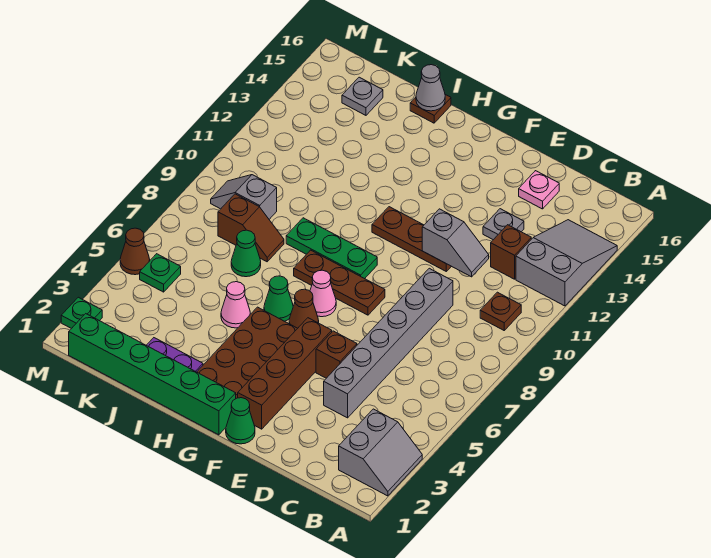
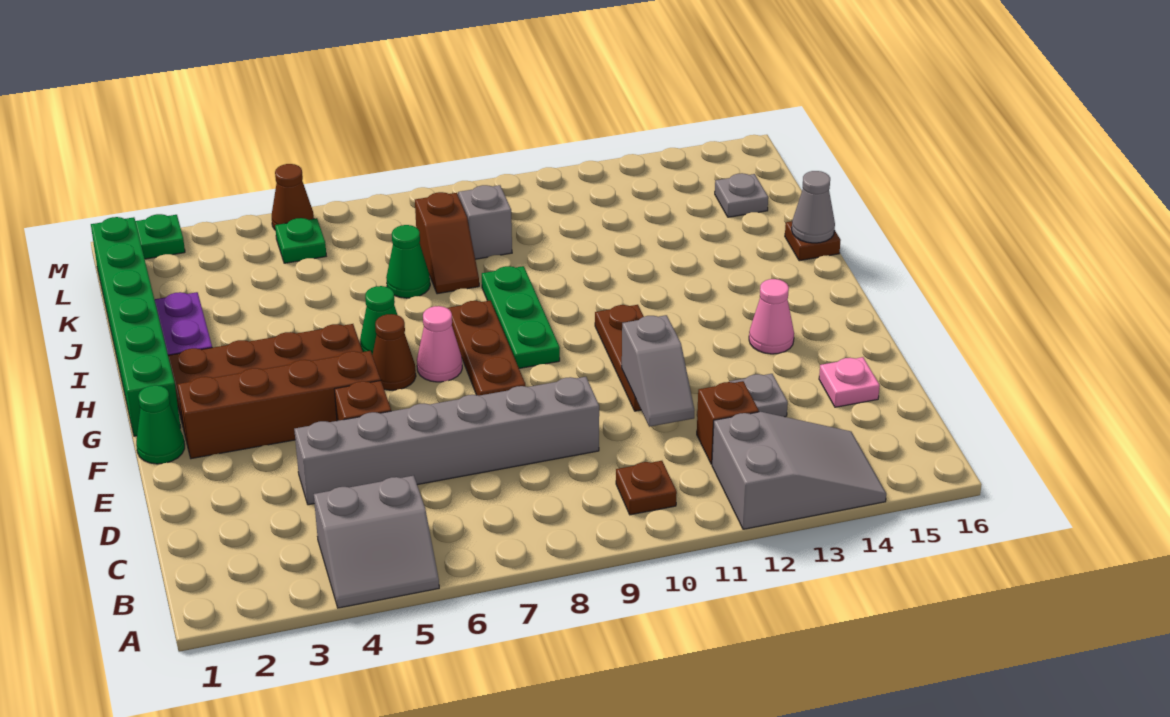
grey slope A2:B3 level 1 top B -> grey slope A4:B5 level 1 top B
pink cone I5 level 1 -> pink cone F14 level 1

